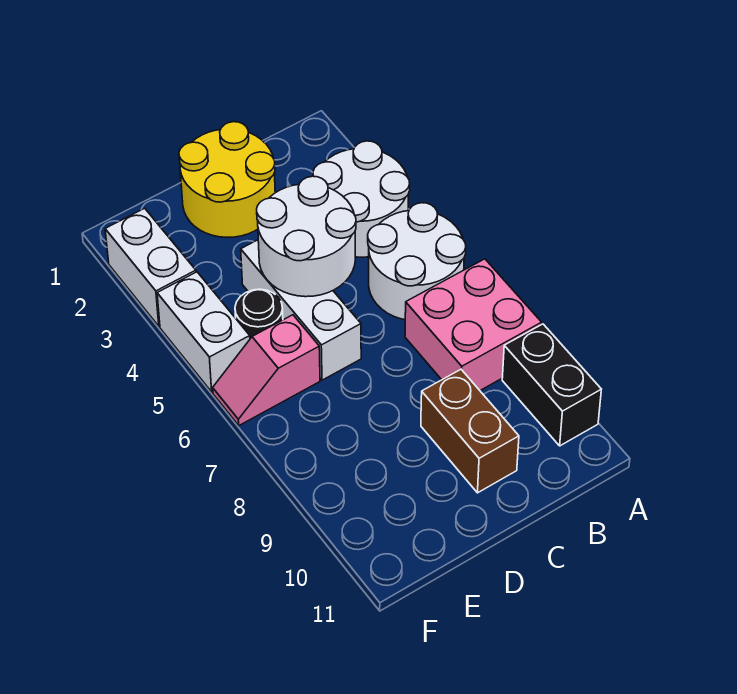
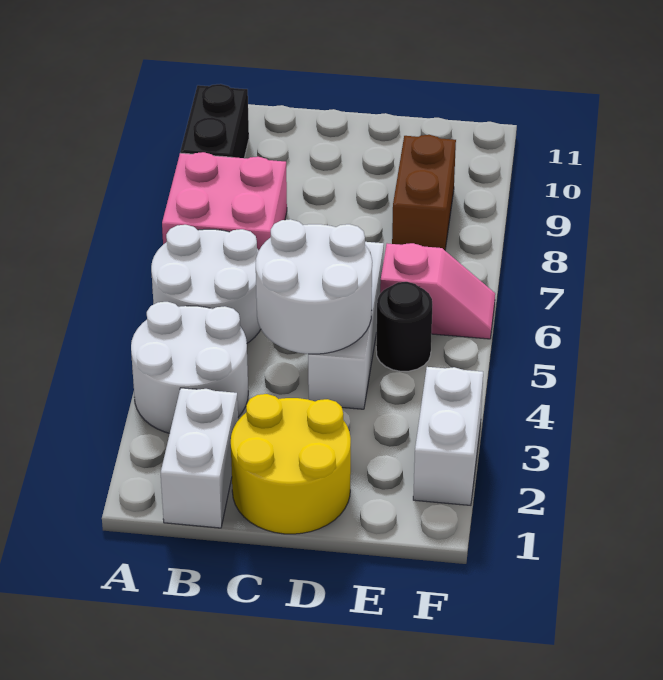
brown brick C9:C10 level 1 -> brown brick E8:E9 level 1
white brick F4:F5 level 1 -> white brick B1:B2 level 1

